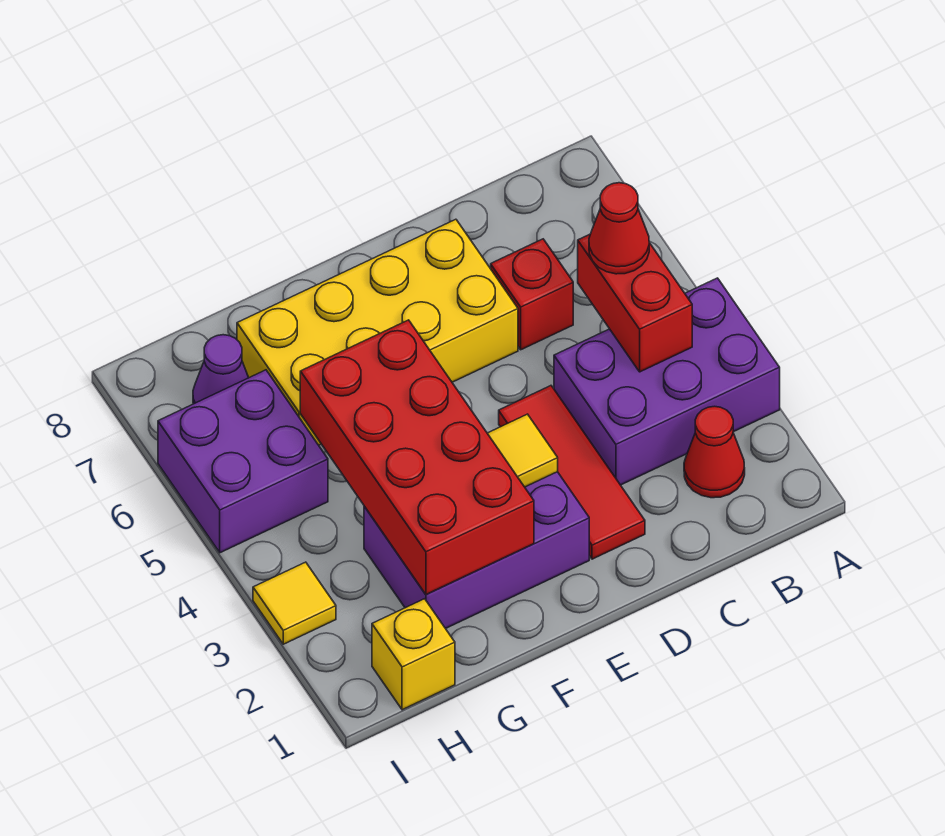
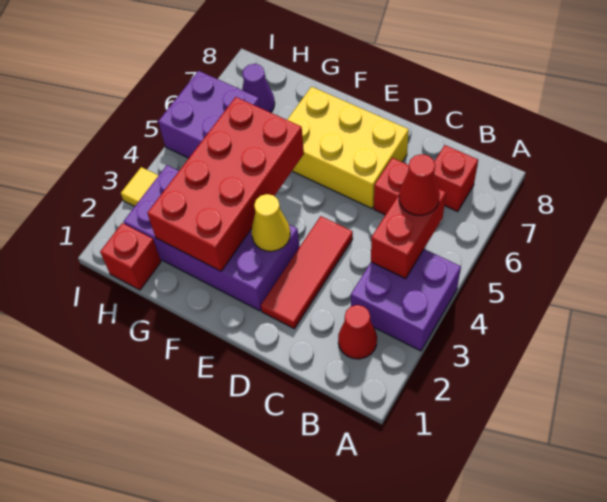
purple brick A3:C4 level 1 -> purple brick A3:B4 level 1
none -> red brick B7 level 1
yellow brick D6:G7 level 1 -> yellow brick D6:F7 level 1
purple brick E2:G3 level 1 -> purple brick E2:H3 level 1
yellow tile E3 level 2 -> yellow cone E3 level 2
yellow brick H1 level 1 -> red brick H1 level 1

